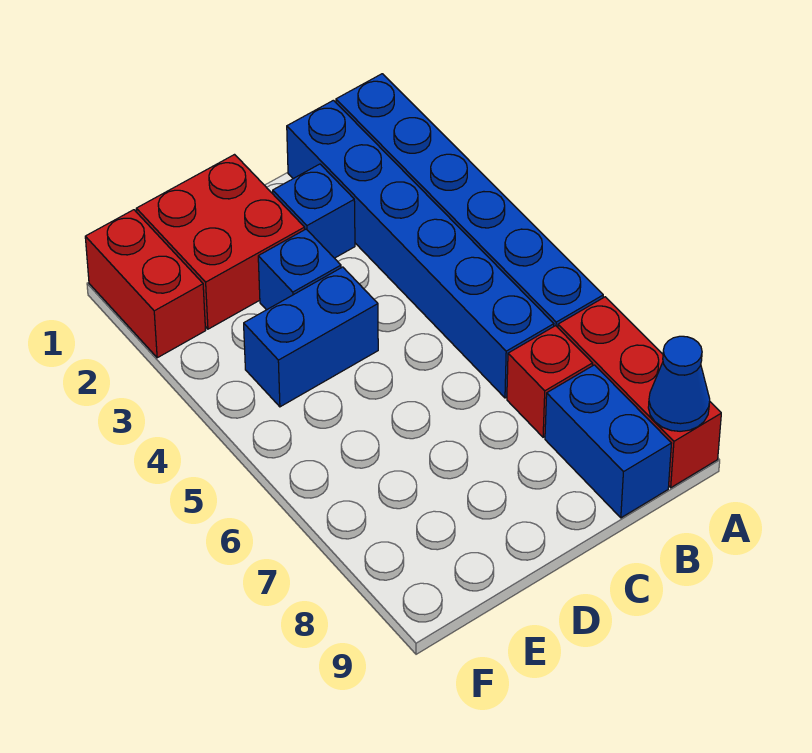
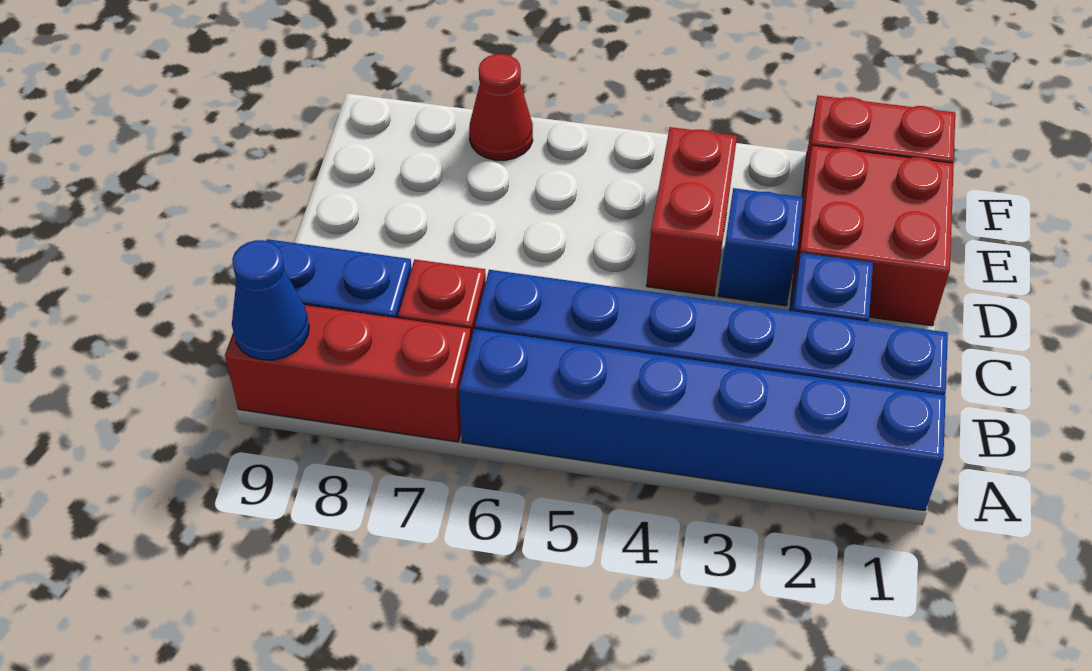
blue brick D4:E4 level 1 -> red brick D4:E4 level 1
none -> red cone F7 level 1

